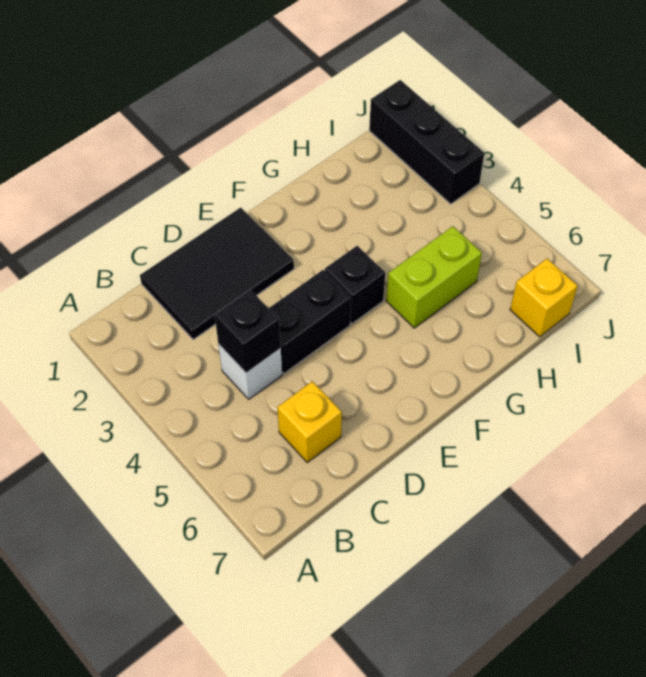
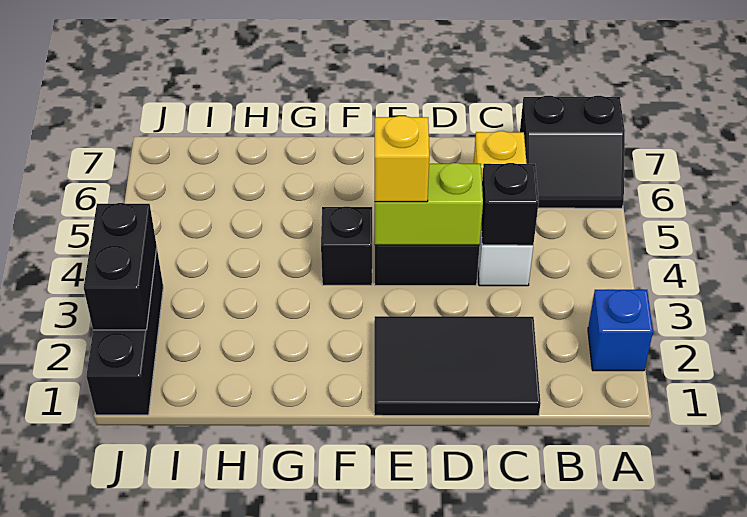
none -> blue brick A2 level 1
none -> black slope A6:B7 level 1 top 7
lime brick G5:H5 level 1 -> lime brick D4:E4 level 2
yellow brick I7 level 1 -> yellow brick E4 level 3
none -> black brick J2:J3 level 2

